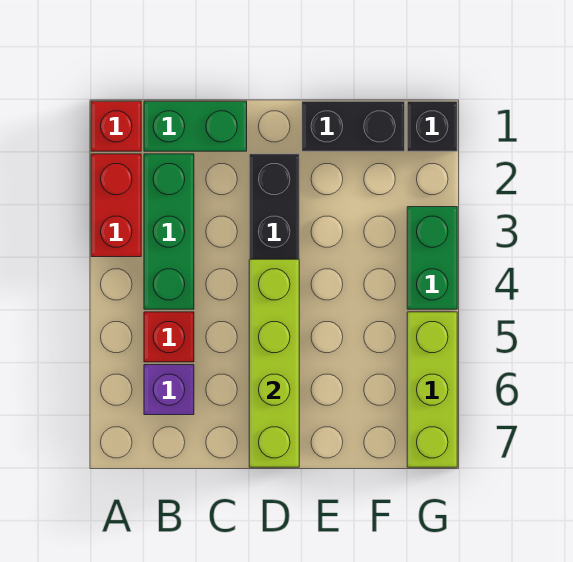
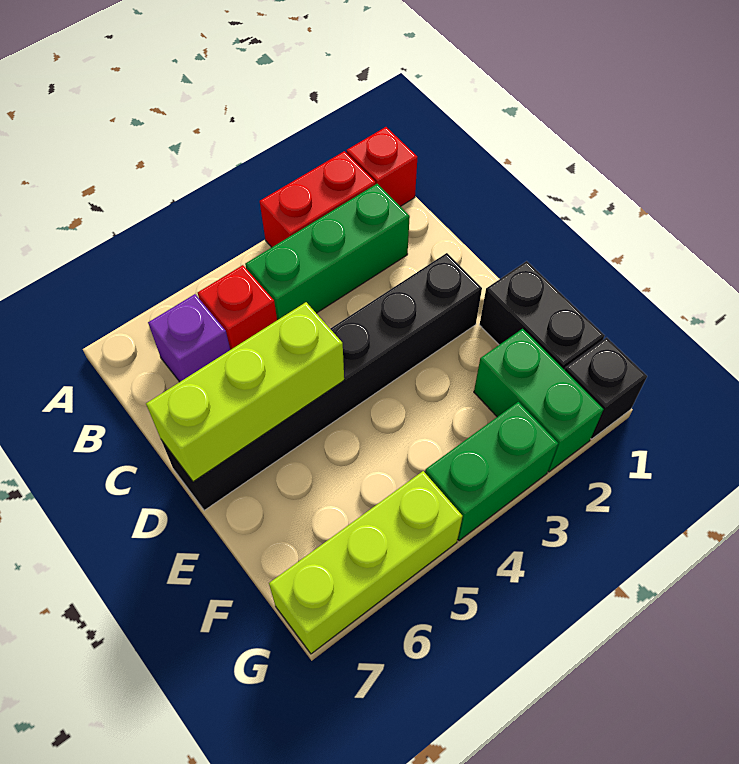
green brick B1:C1 level 1 -> green brick F2:G2 level 1
lime brick D4:D7 level 2 -> lime brick D5:D7 level 2

